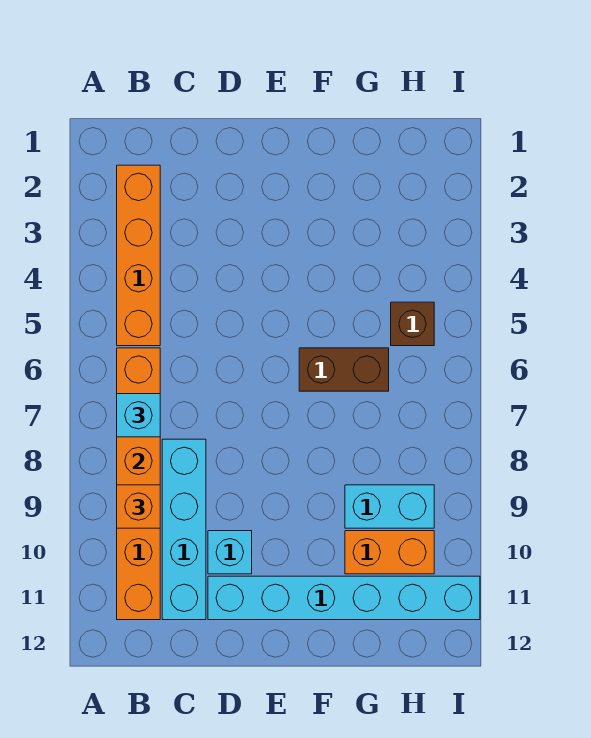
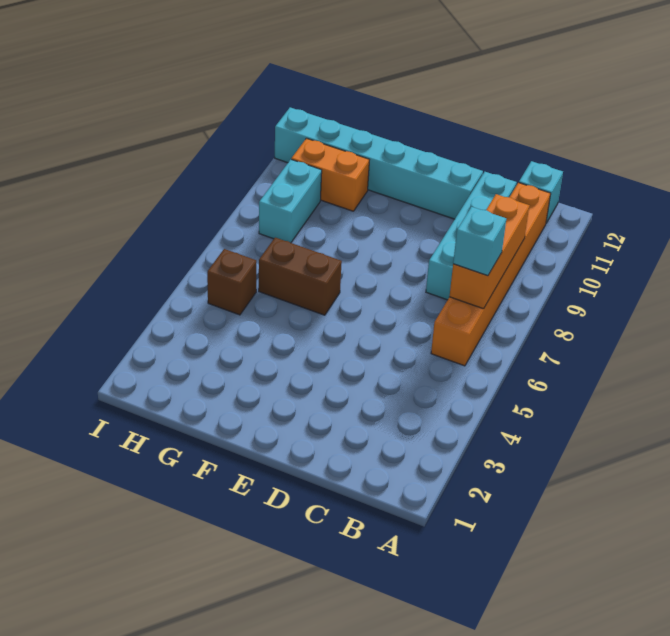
orange brick B2:B5 level 1 -> none
orange brick B9 level 3 -> none
cyan brick D10 level 1 -> cyan brick B12 level 1
cyan brick G9:H9 level 1 -> cyan brick H8:H9 level 1

